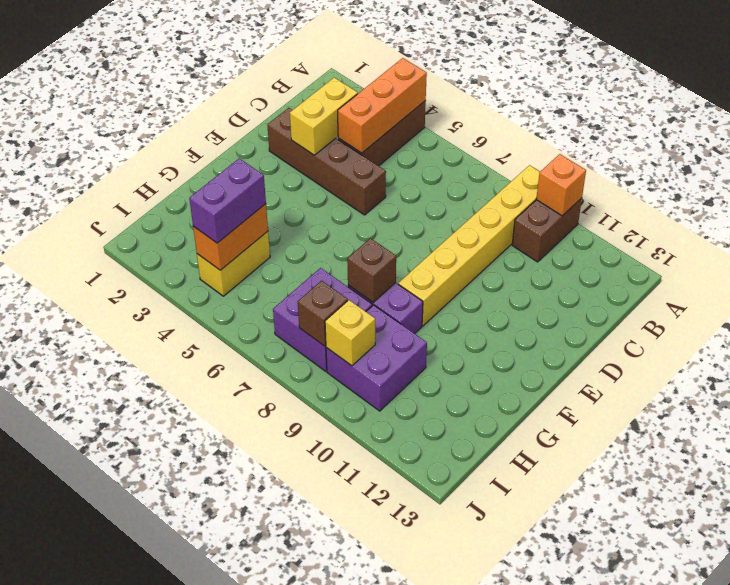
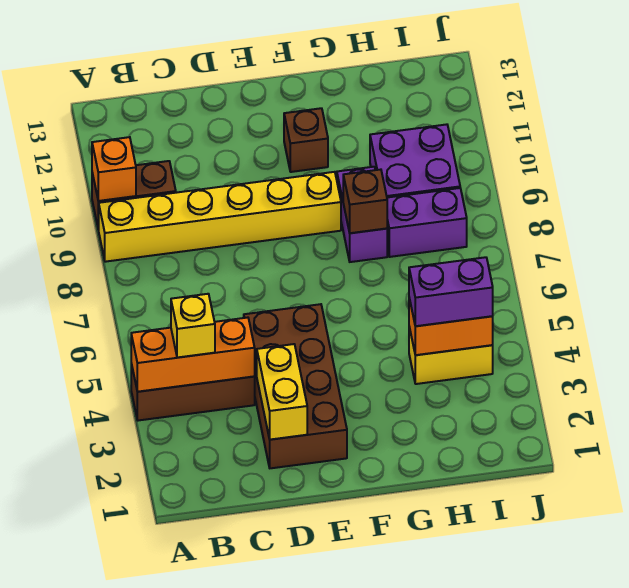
yellow brick C3:D3 level 2 -> yellow brick D2:D3 level 2
brown brick D2:D5 level 1 -> brown brick D2:E5 level 1
purple brick H7:I8 level 1 -> purple brick H8:I8 level 1
brown brick I8 level 2 -> brown brick F11 level 1
yellow brick I9 level 2 -> yellow brick B4 level 3

